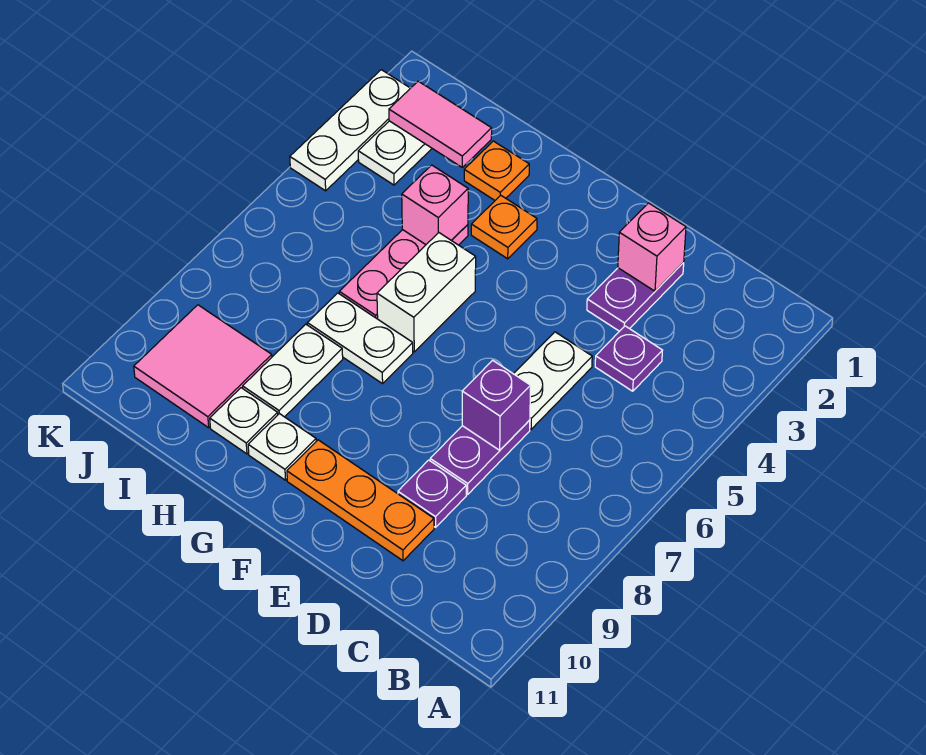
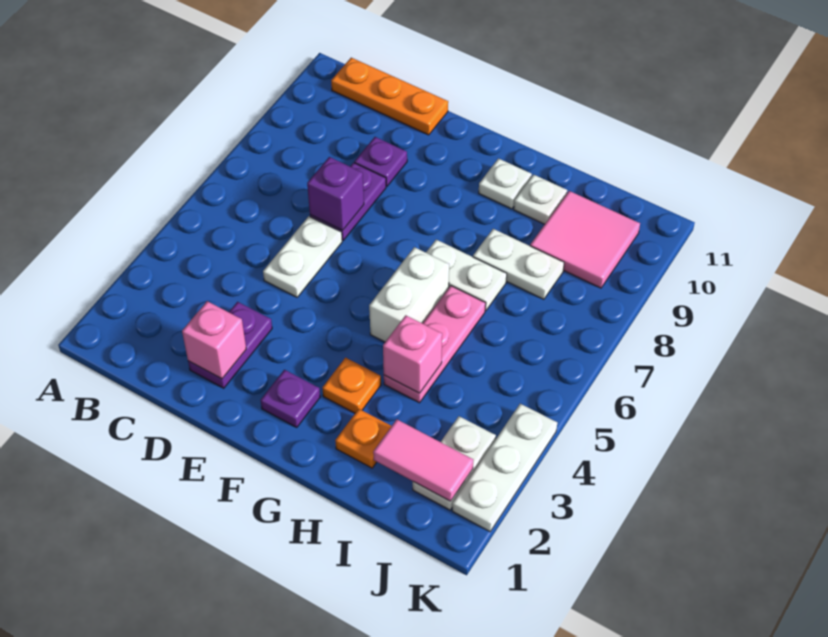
purple plate C4 level 1 -> purple plate F2 level 1
orange plate D10:F10 level 1 -> orange plate B11:D11 level 1
white plate H8:H9 level 1 -> white plate H8:I8 level 1

